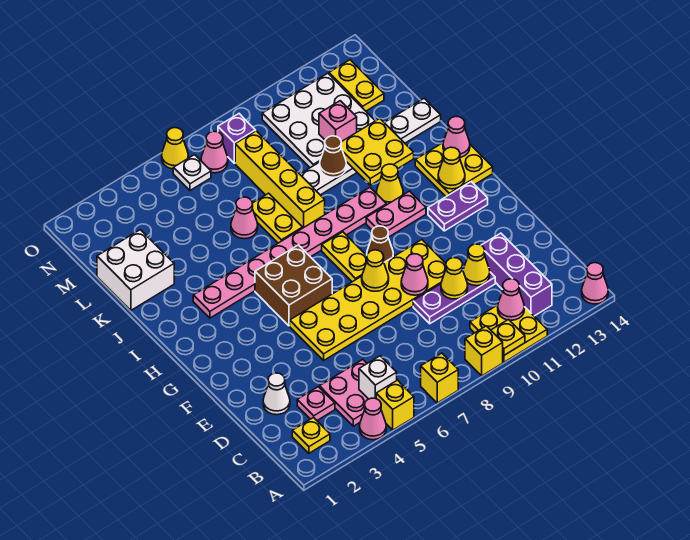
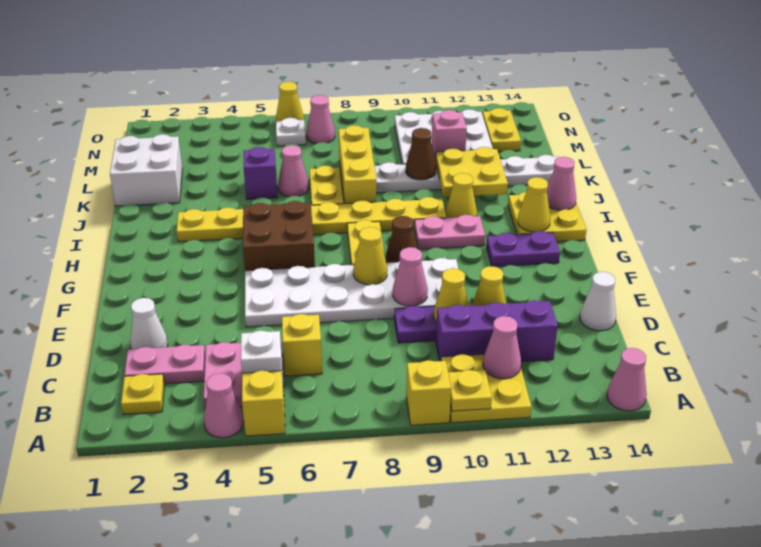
yellow brick A7 level 1 -> yellow brick C6 level 1
purple brick B12:D12 level 1 -> purple brick C10:C12 level 1
pink plate C3 level 1 -> pink plate C2:C3 level 1
none -> white cone D14 level 1
yellow plate E5:F10 level 1 -> white plate E5:F10 level 1
pink plate I3:I10 level 1 -> yellow plate I3:I10 level 1
yellow brick J8:M8 level 1 -> yellow brick J8:L8 level 1
purple brick N8 level 1 -> purple brick K5 level 1

